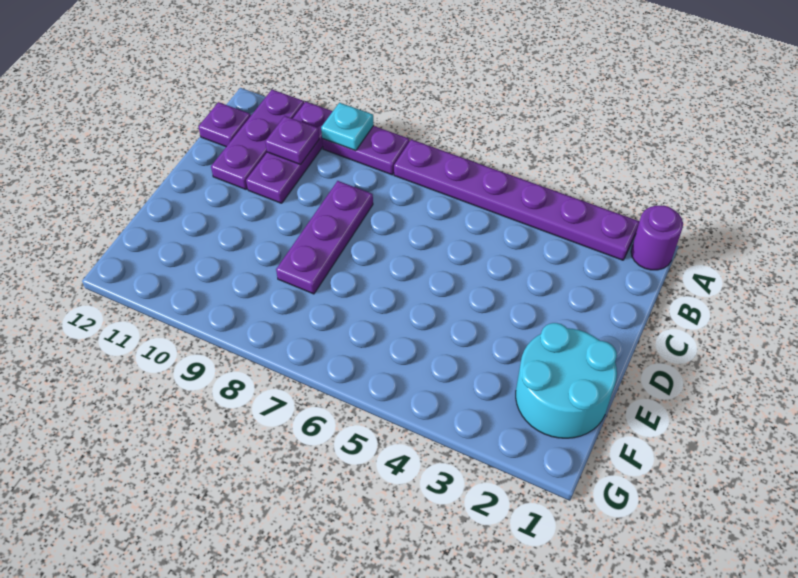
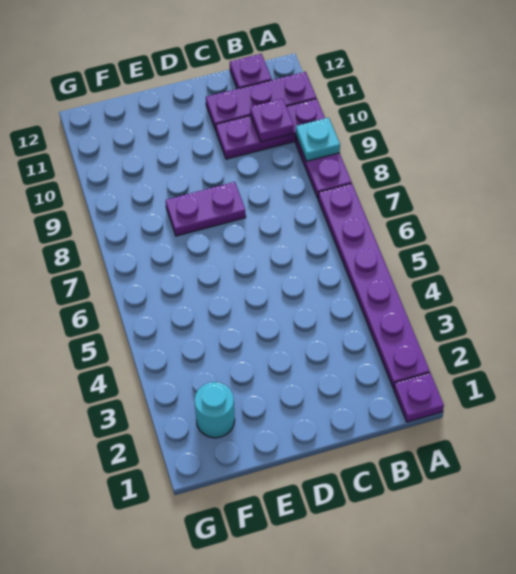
purple round brick A1 level 1 -> purple plate A1 level 1
purple plate C8:E8 level 1 -> purple plate D8:E8 level 1
cyan round brick E1:F2 level 1 -> cyan round brick F2 level 1

